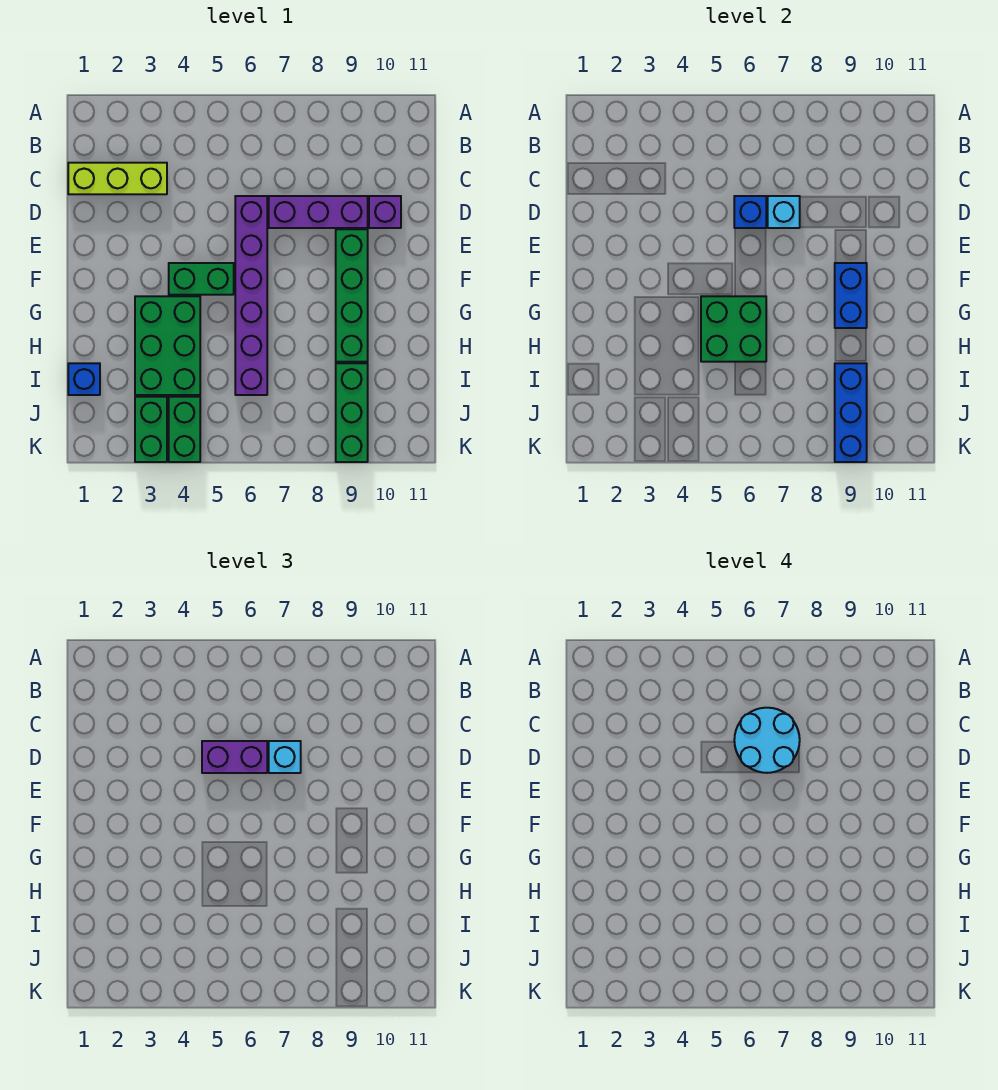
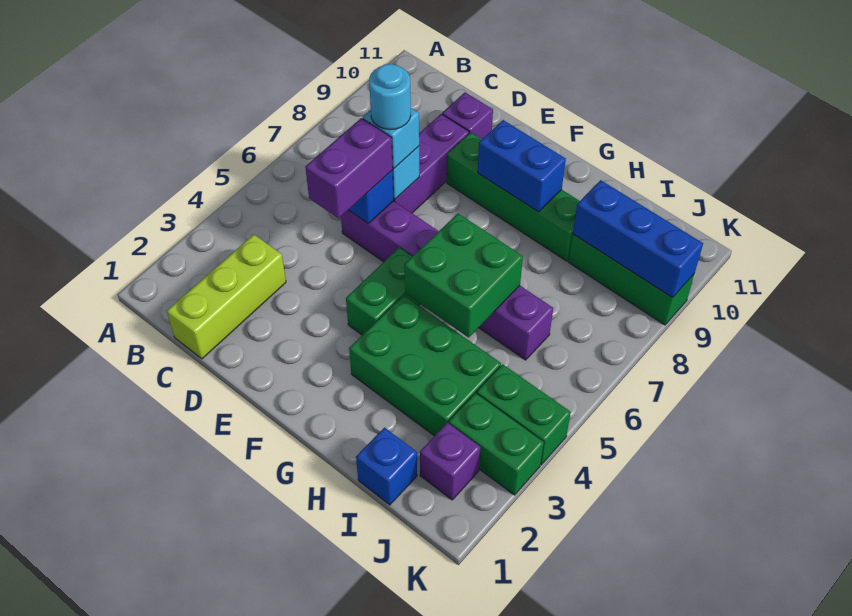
cyan round brick C6:D7 level 4 -> cyan round brick D7 level 4
none -> purple brick J2 level 1

